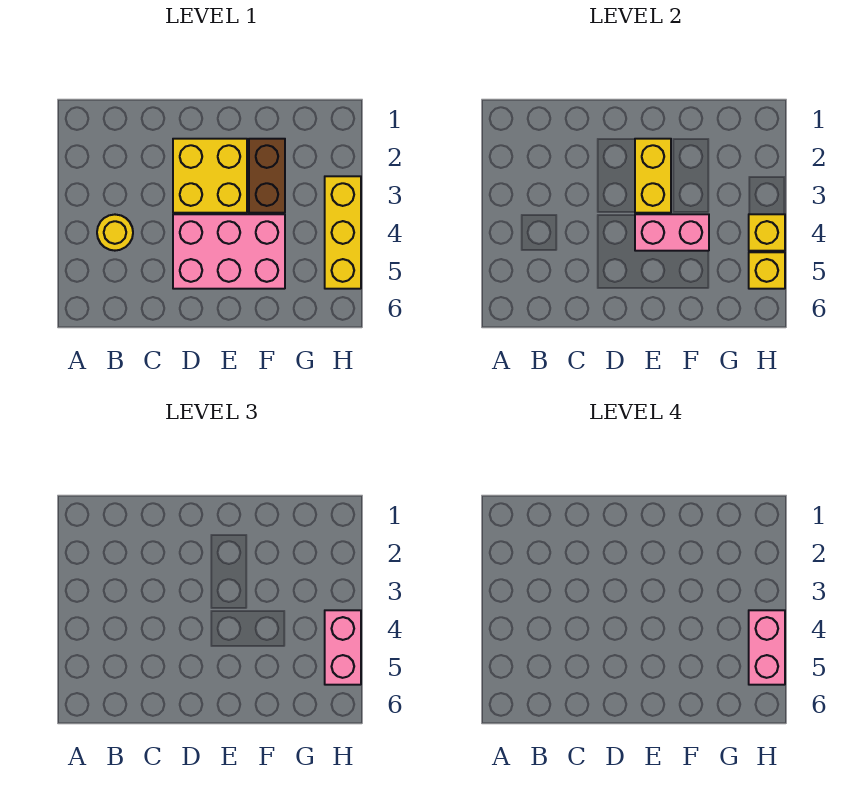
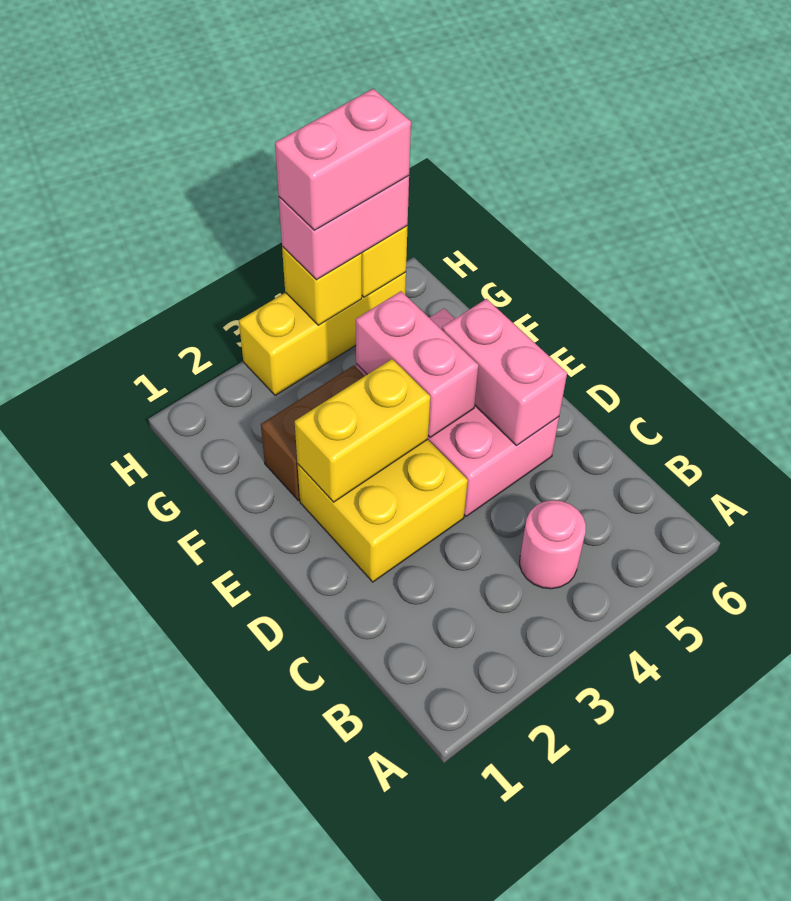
yellow round brick B4 level 1 -> pink round brick B4 level 1
none -> pink brick D5:E5 level 2

